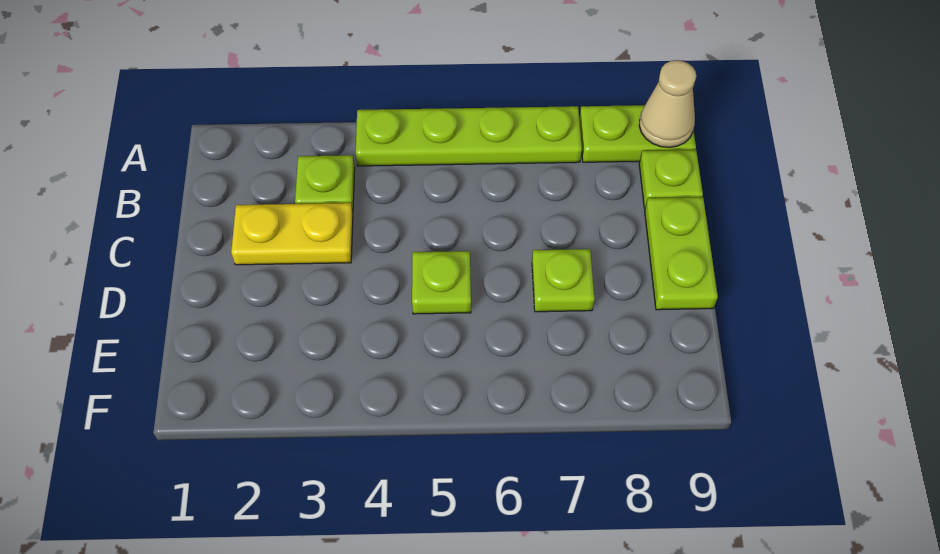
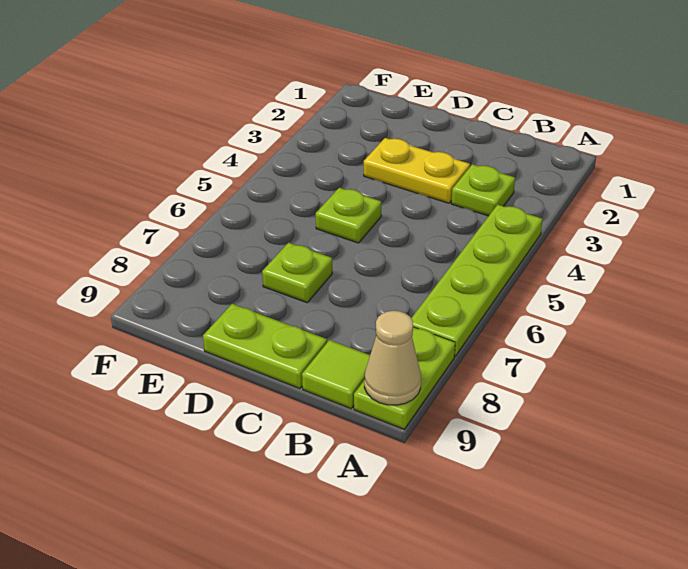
lime plate B9 level 1 -> lime tile B9 level 1
yellow plate C2:C3 level 1 -> yellow plate C3:D3 level 1

